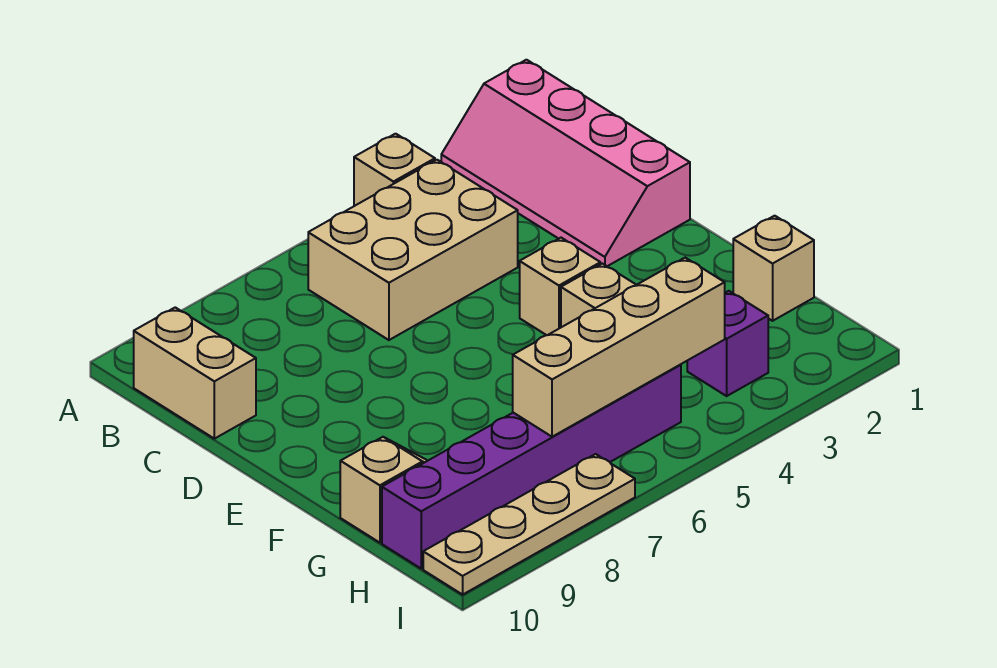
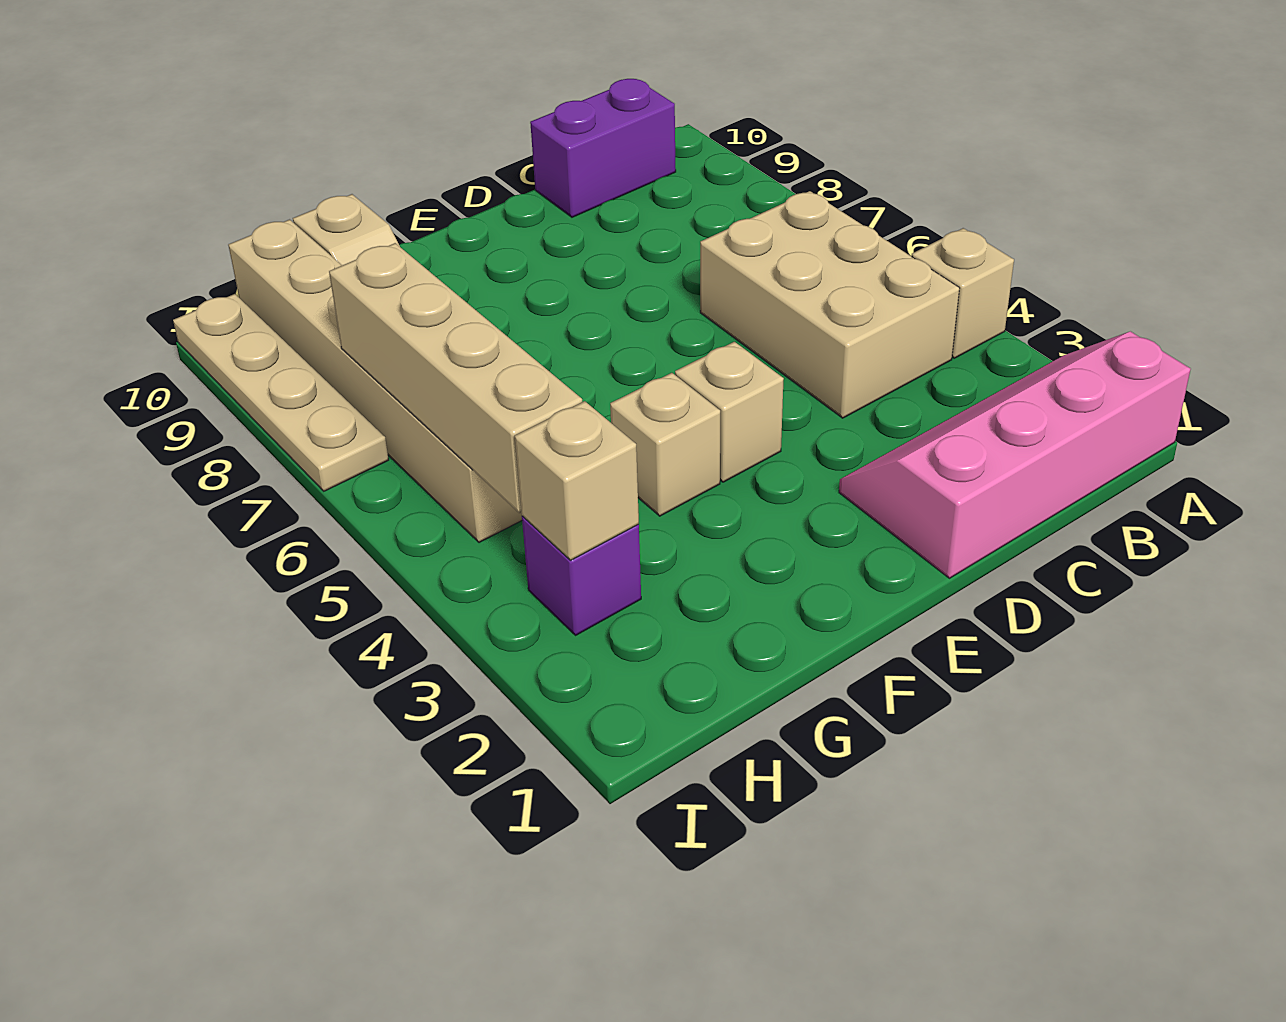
tan brick B10:C10 level 1 -> purple brick B10:C10 level 1
tan brick G1 level 1 -> tan brick H3 level 2
purple brick H5:H10 level 1 -> tan brick H5:H10 level 1

